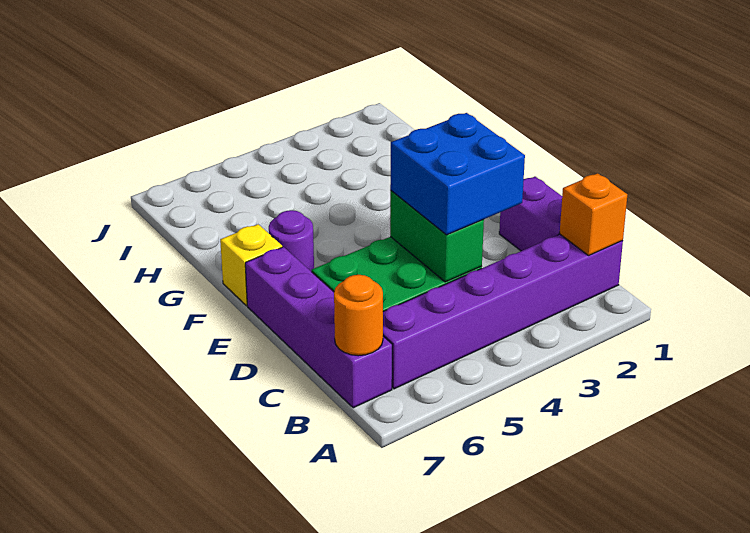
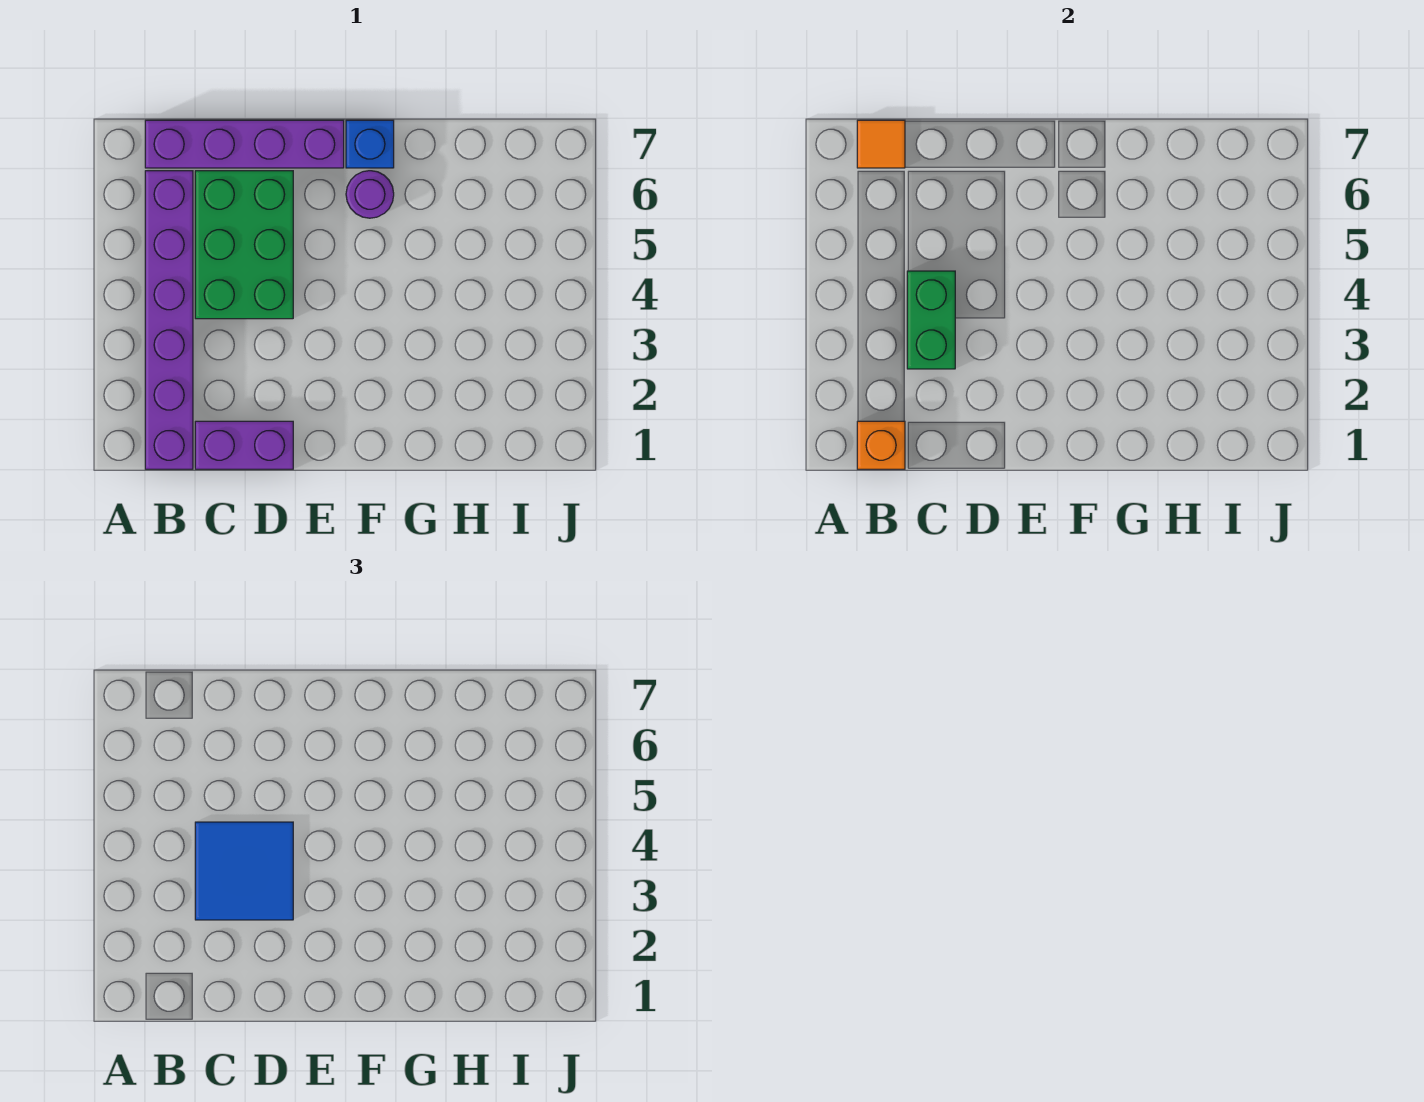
orange round brick B7 level 2 -> orange tile B7 level 2
blue brick C3:D4 level 3 -> blue tile C3:D4 level 3
green brick C4:D4 level 2 -> green brick C3:C4 level 2
yellow brick F7 level 1 -> blue brick F7 level 1

